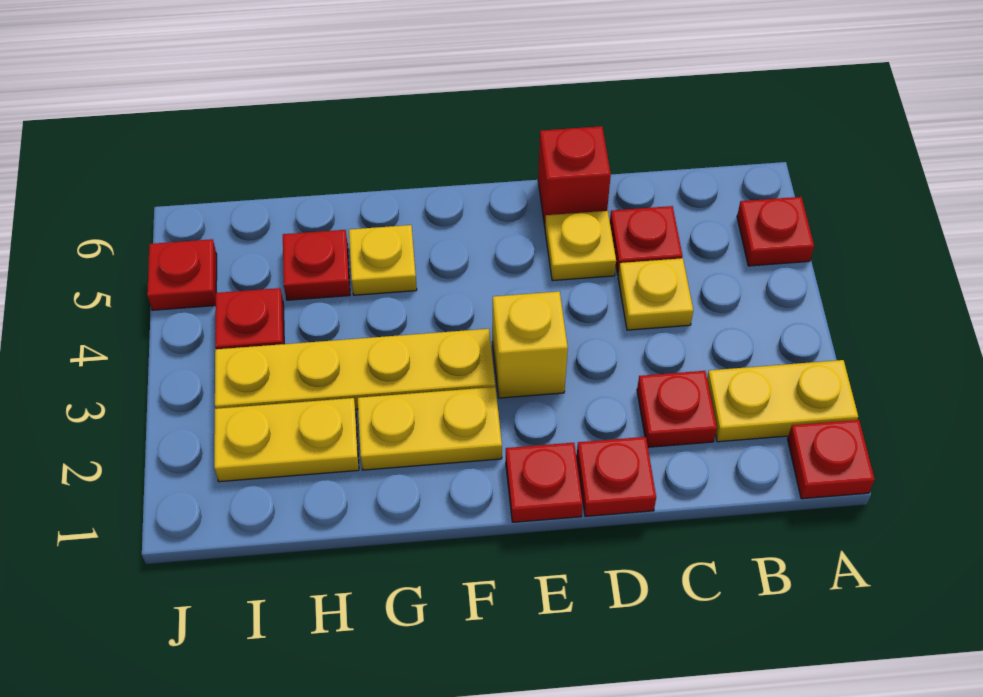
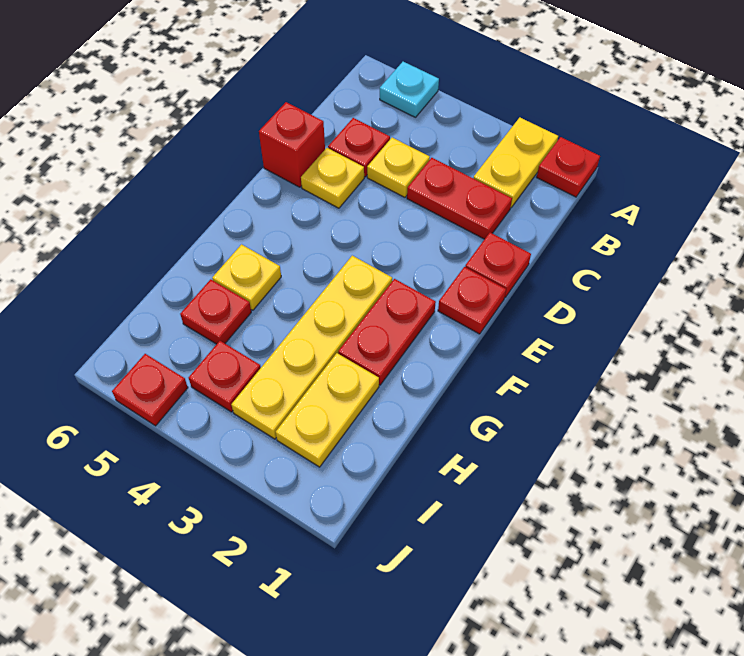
red plate A5 level 1 -> cyan plate A5 level 1
red plate C2 level 1 -> red plate C2:C3 level 1
yellow brick E3 level 1 -> none
yellow plate F2:G2 level 1 -> red plate F2:G2 level 1

